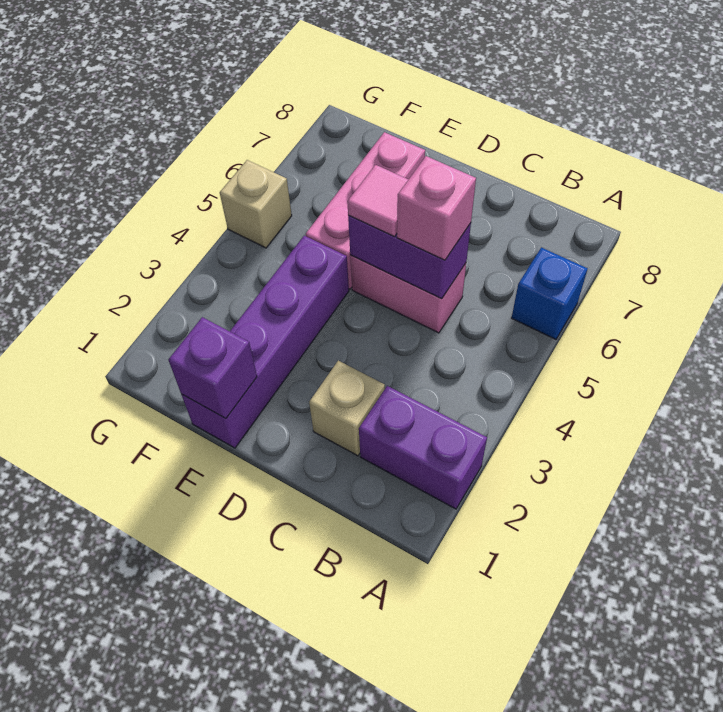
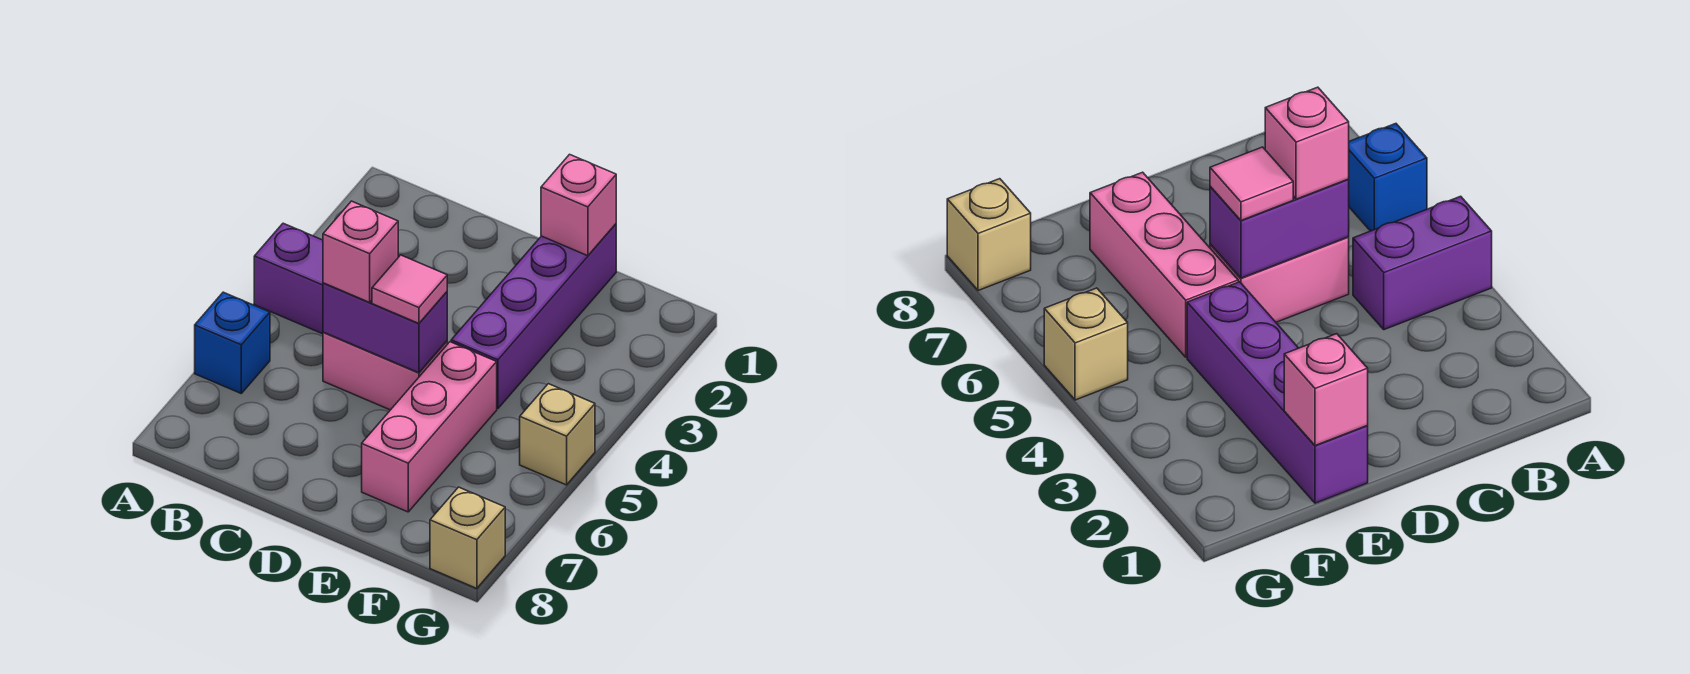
purple brick A2:B2 level 1 -> purple brick A4:B4 level 1
tan brick C2 level 1 -> tan brick G8 level 1
purple brick E1 level 2 -> pink brick E1 level 2

